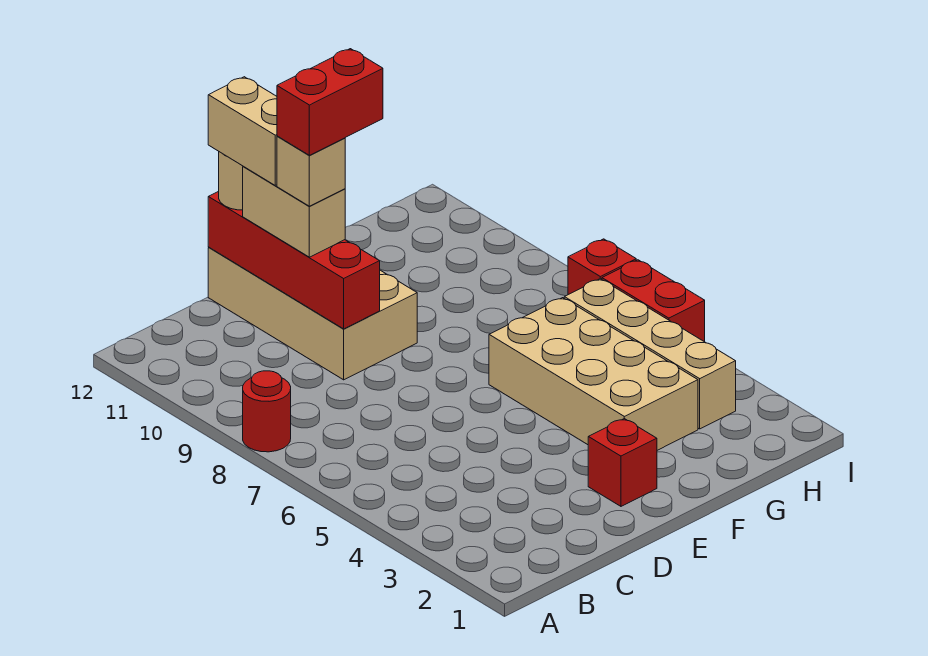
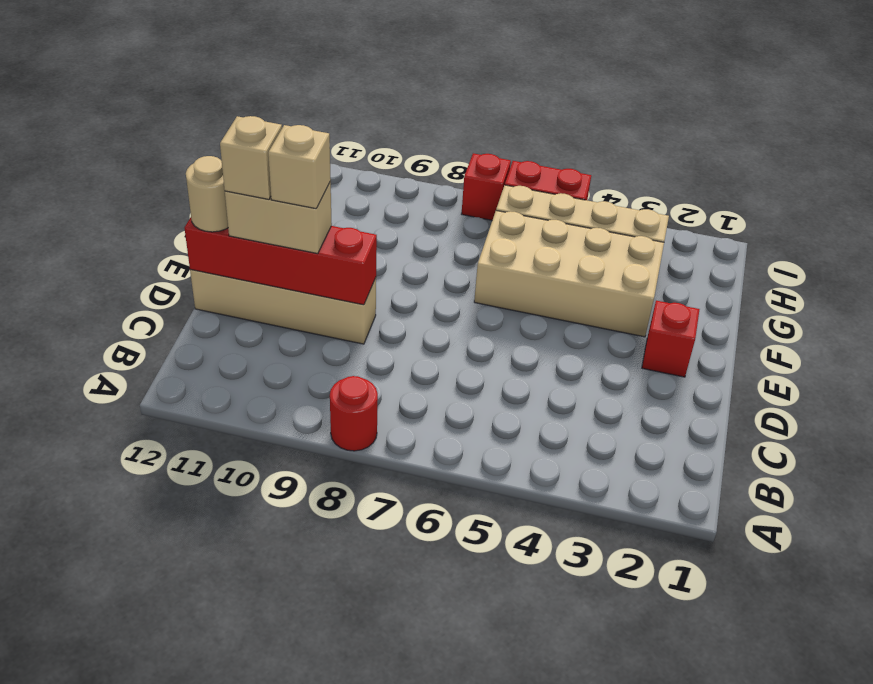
tan brick D9:E12 level 1 -> tan brick D9:D12 level 1
red brick D10:E10 level 5 -> none
tan brick D11:D12 level 4 -> tan brick D11 level 4

